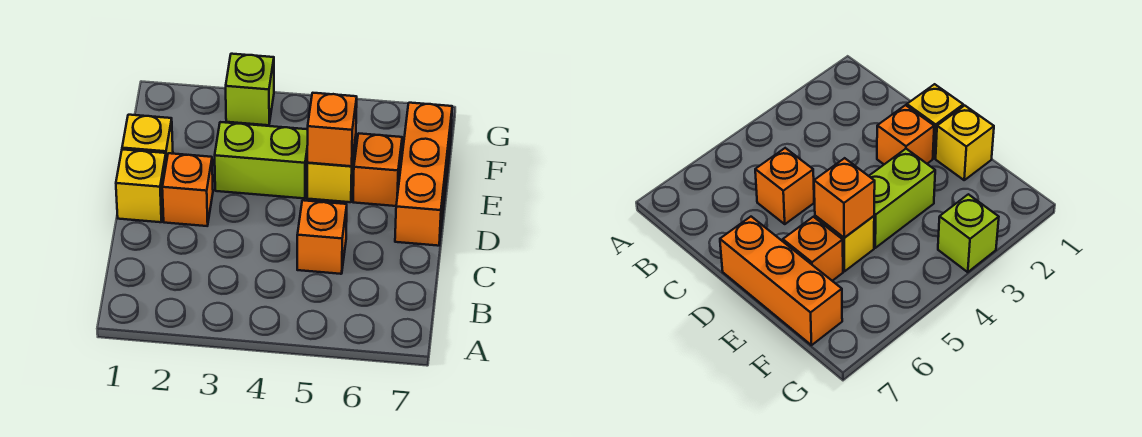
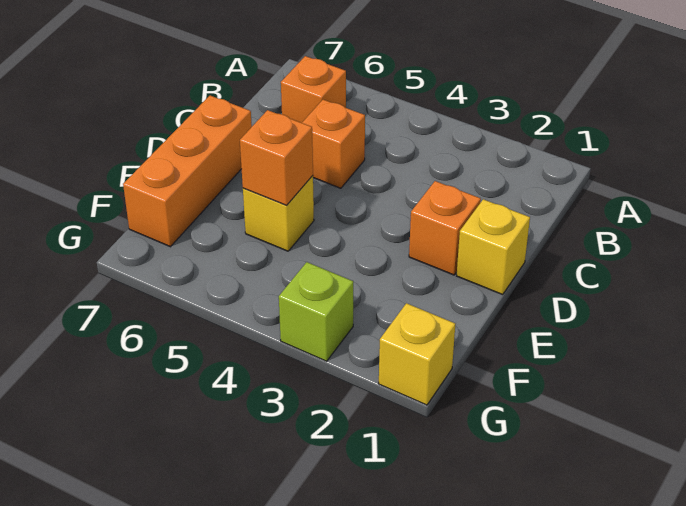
yellow brick E1 level 1 -> yellow brick G1 level 1
lime brick E3:E4 level 1 -> none
orange brick E6 level 1 -> orange brick B6 level 1

